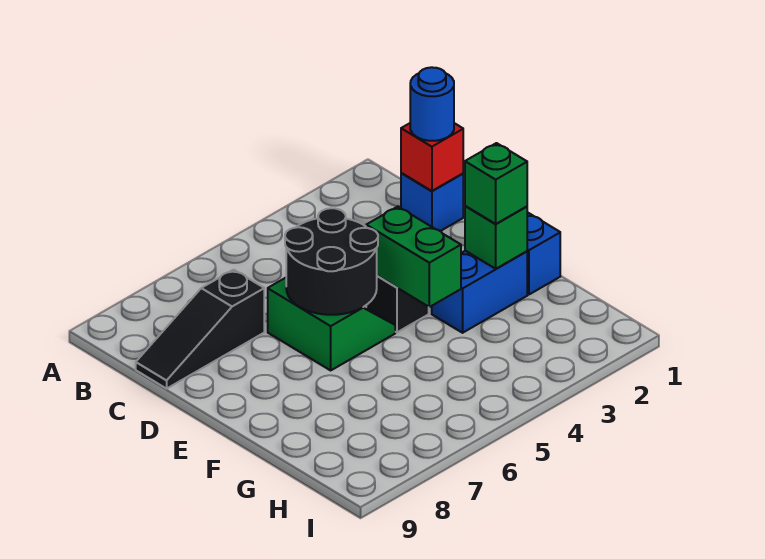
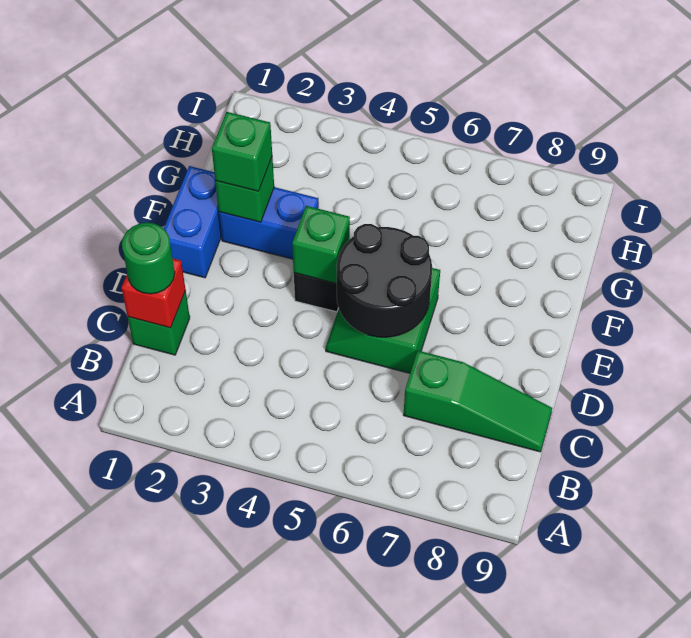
blue brick C1 level 1 -> green brick C1 level 1
blue round brick C1 level 3 -> green round brick C1 level 3
black slope C7:C9 level 1 top 7 -> green slope C7:C9 level 1 top 7
green brick E4:F4 level 2 -> green brick E4 level 2

